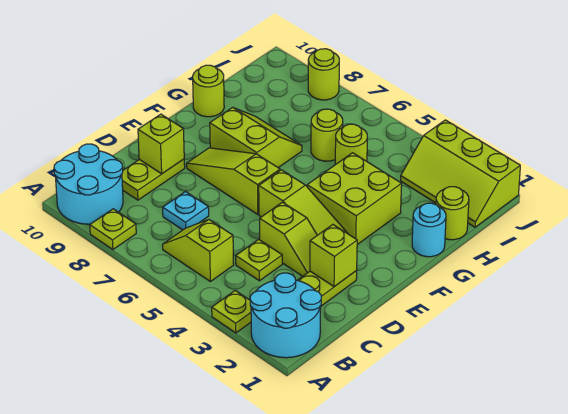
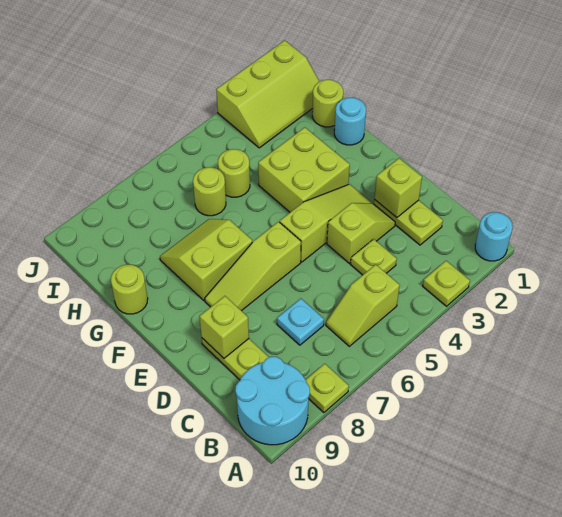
cyan round brick A1:B2 level 1 -> cyan round brick A1 level 1
lime round brick J8 level 1 -> none

